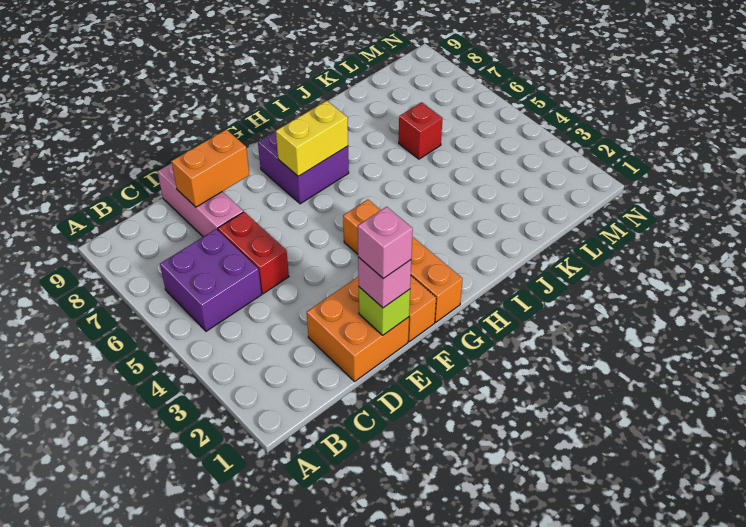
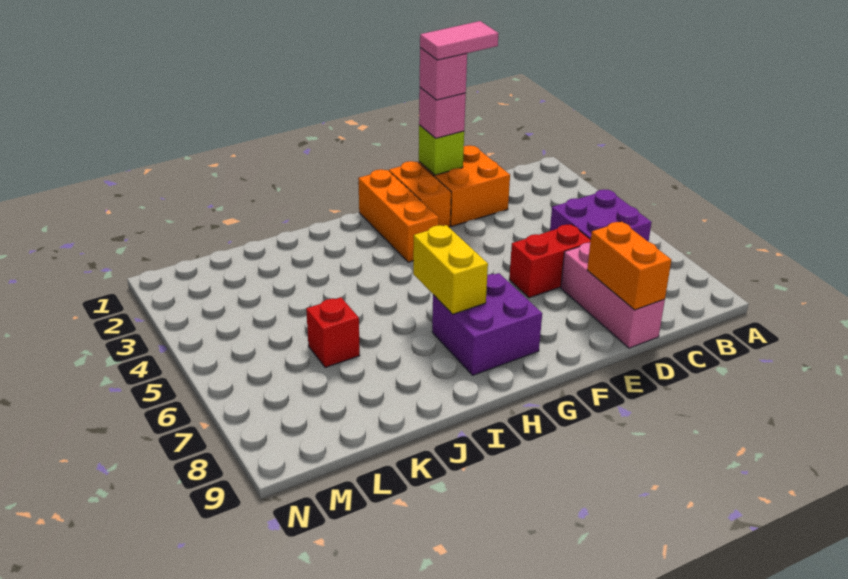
none -> pink tile D1:E1 level 5
red brick D5:D6 level 1 -> red brick D6:E6 level 1
orange brick D8:E8 level 2 -> orange brick D8:D9 level 2
orange brick G1:G4 level 1 -> orange brick G1:G3 level 1
yellow brick G7:H7 level 2 -> yellow brick H6:H7 level 2

